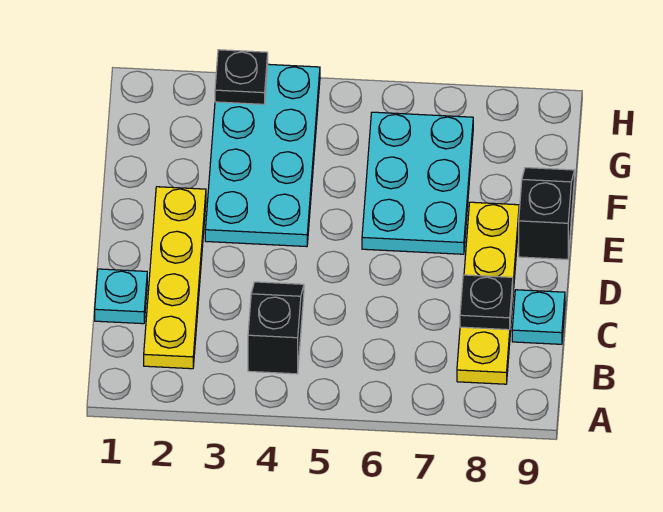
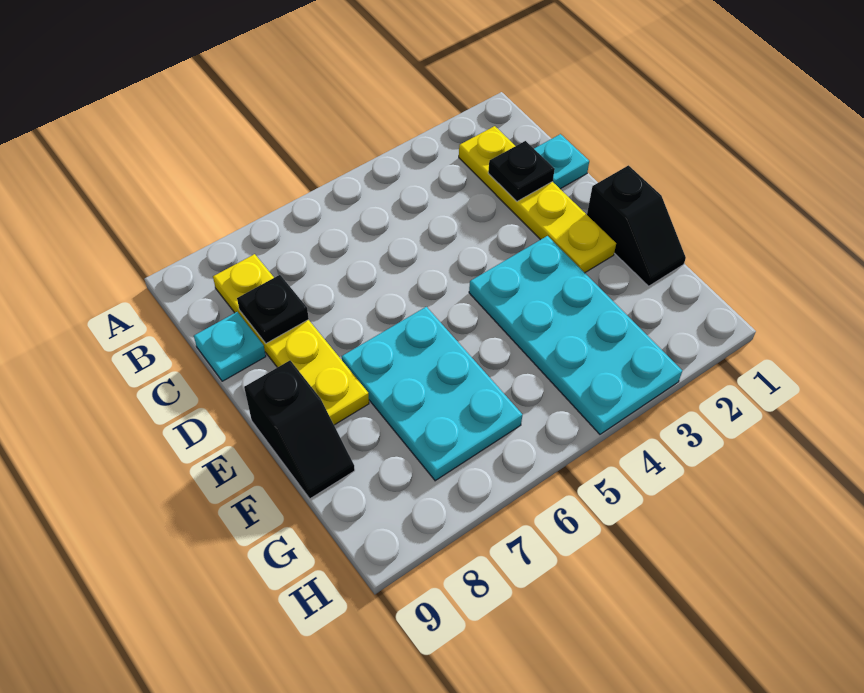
black slope B4:C4 level 1 top B -> black slope E1:F1 level 1 top E
black plate H3 level 2 -> black plate C2 level 2

